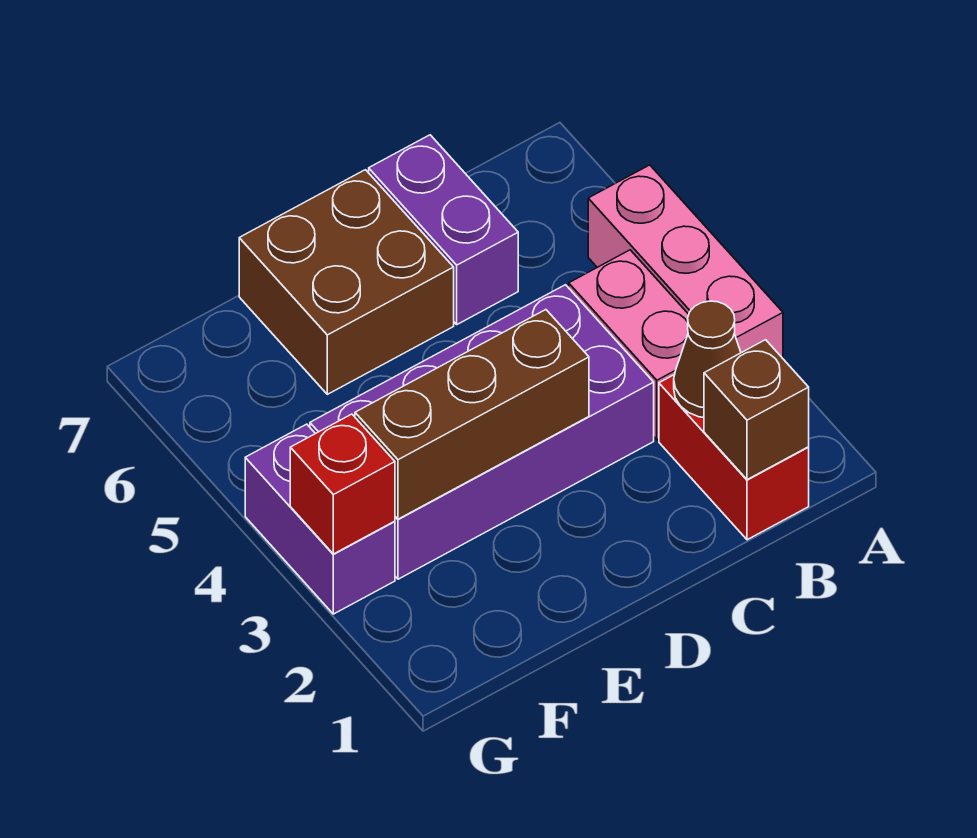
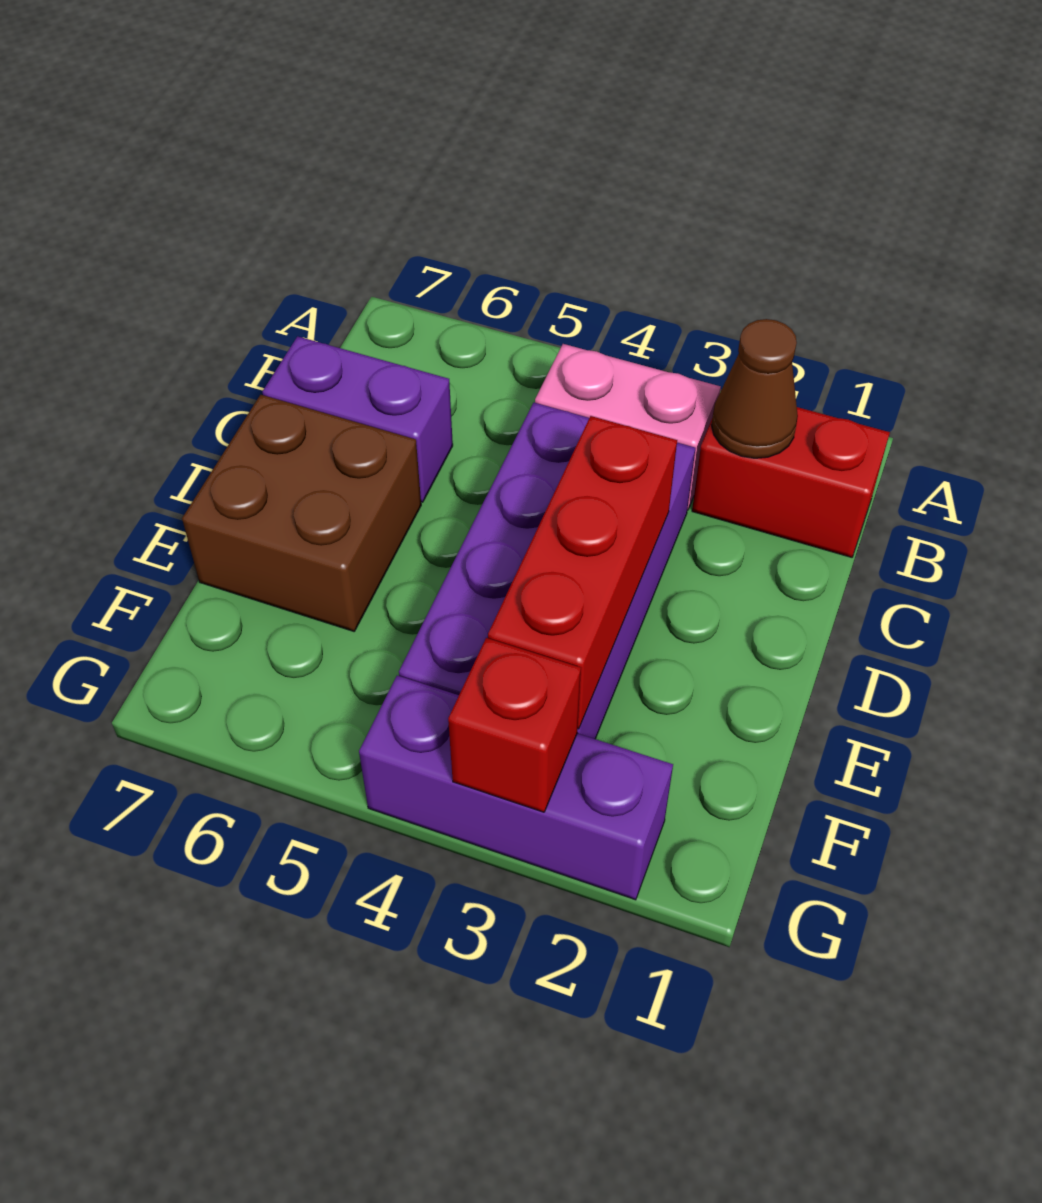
pink brick A3:A5 level 1 -> none
brown brick B1 level 2 -> none
brown brick D3:F3 level 2 -> red brick D3:F3 level 2
purple brick G3:G4 level 1 -> purple brick G2:G4 level 1

